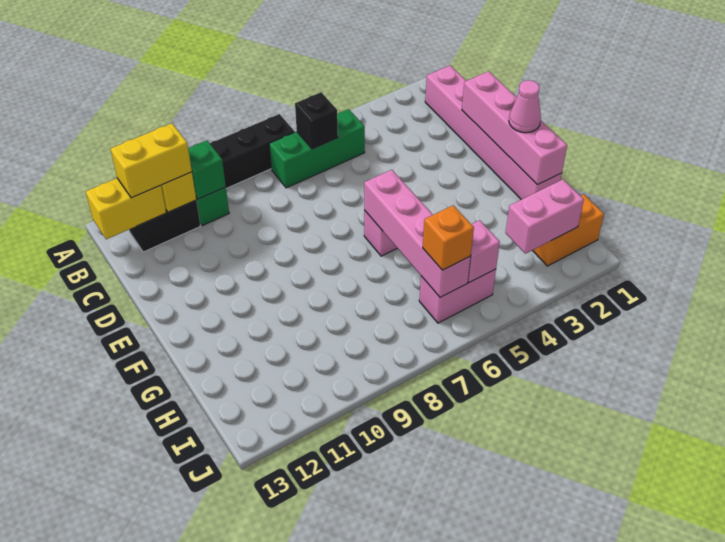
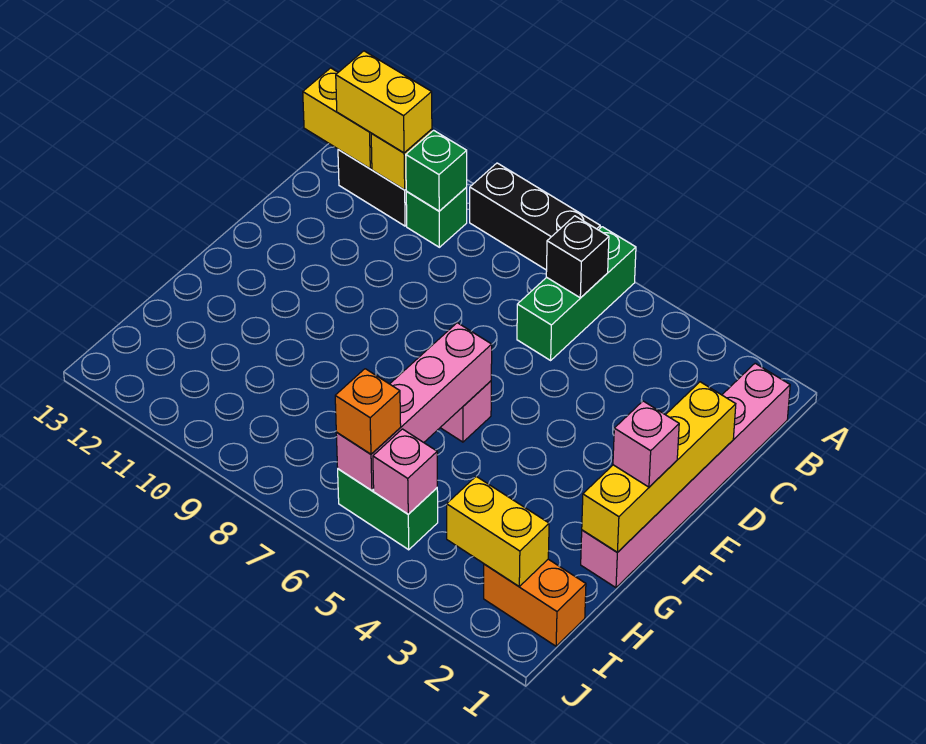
green brick B5:B7 level 1 -> green brick A6:C6 level 1
pink brick D1:G1 level 2 -> yellow brick D1:G1 level 2
pink cone F1 level 3 -> pink brick F1 level 3
pink brick I2:I3 level 2 -> yellow brick I2:I3 level 2
pink brick I5:I6 level 1 -> green brick I5:I6 level 1

